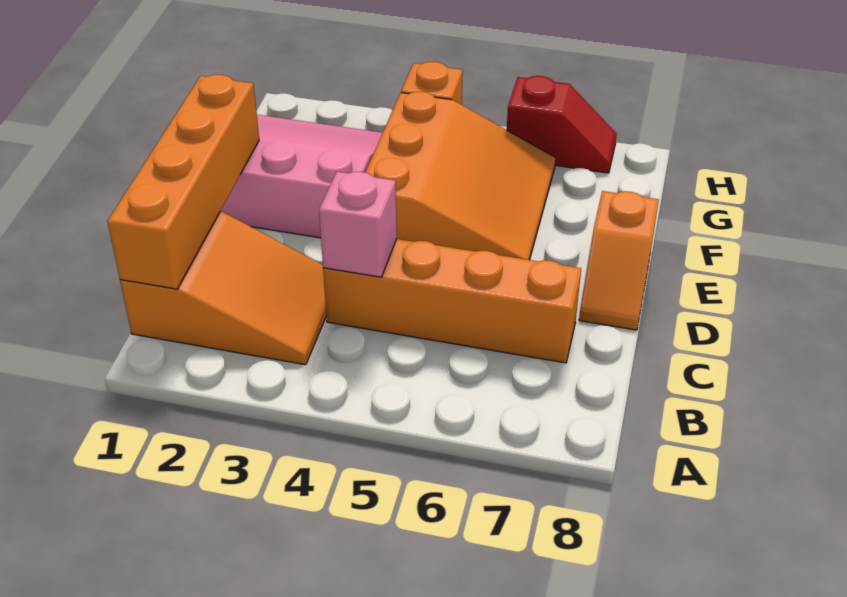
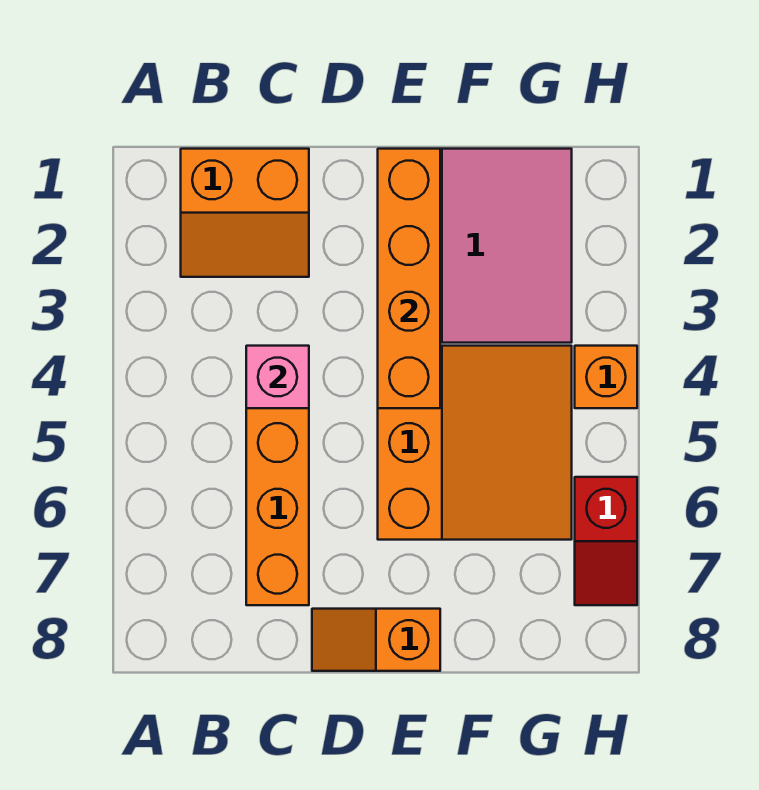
orange slope B1:C3 level 1 top 1 -> orange slope B1:C2 level 1 top 1
orange brick B1:E1 level 2 -> orange brick E1:E4 level 2
orange slope E4:G6 level 1 top 4 -> orange slope E4:G6 level 1 top E

